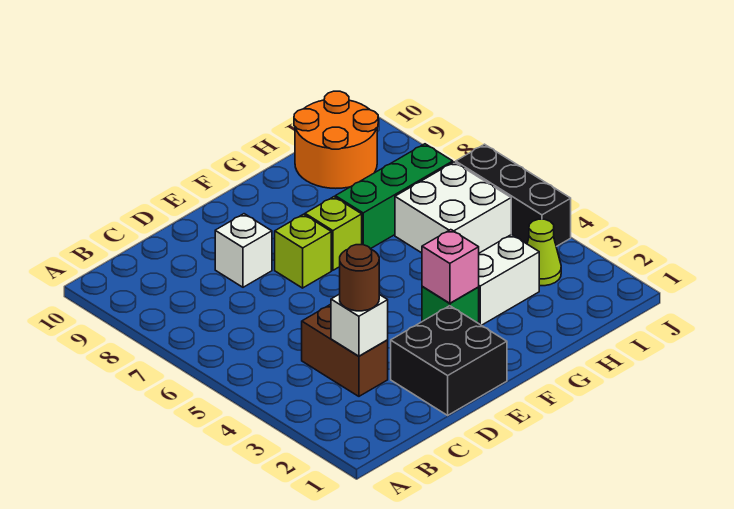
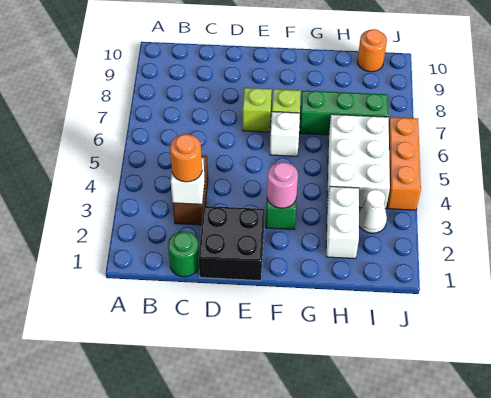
none -> green round brick C1 level 1
brown round brick C3 level 3 -> orange round brick C3 level 3
white brick D8 level 1 -> white brick F6 level 1
pink brick F3 level 2 -> pink round brick F3 level 2
white brick G3:H3 level 1 -> white brick H2:H3 level 1
white brick H5:I6 level 1 -> white brick H4:I6 level 1
orange round brick H9:I10 level 1 -> orange round brick I10 level 1
lime cone I3 level 1 -> white cone I3 level 1
black brick J4:J6 level 1 -> orange brick J4:J6 level 1

